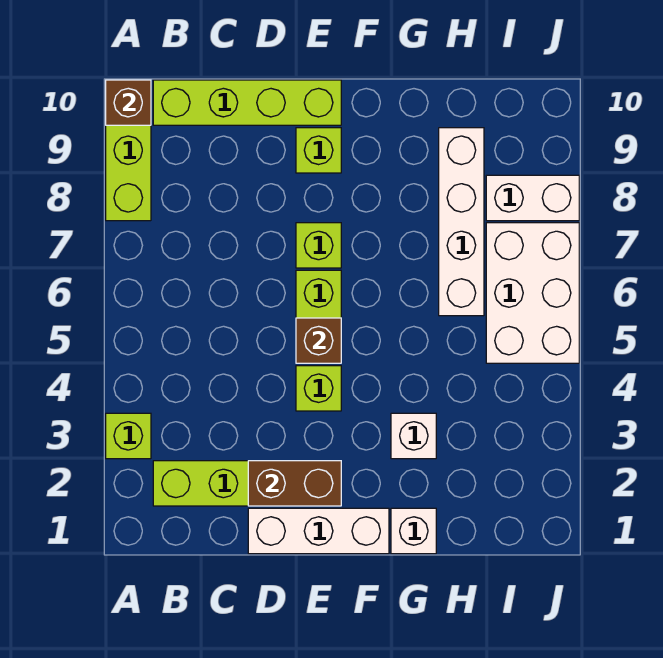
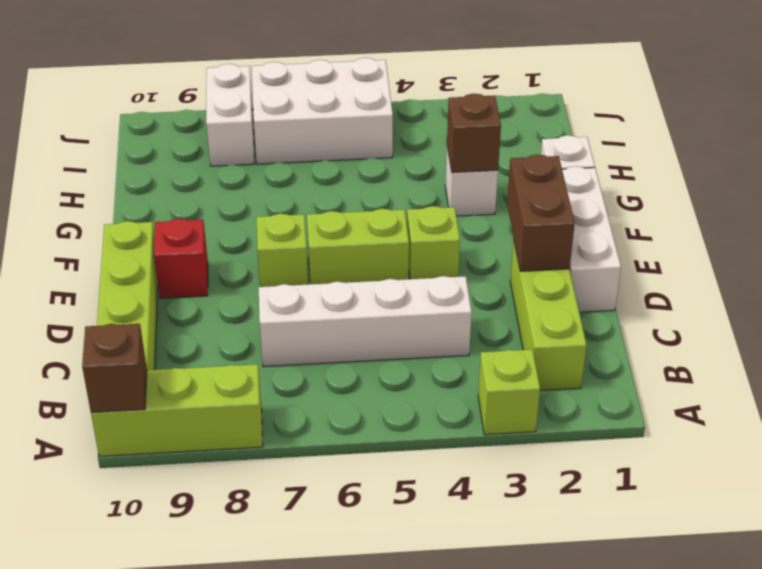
brown brick E5 level 2 -> brown brick G3 level 2
lime brick E9 level 1 -> red brick E9 level 1
white brick H6:H9 level 1 -> white brick C4:C7 level 1

